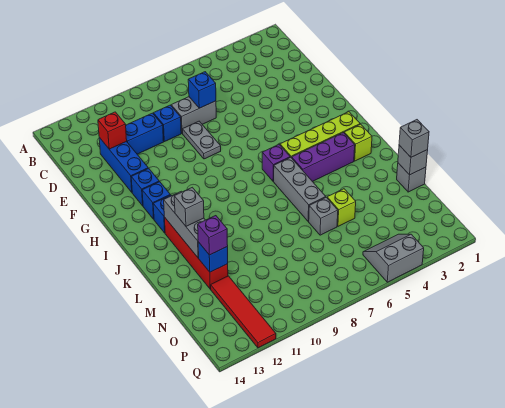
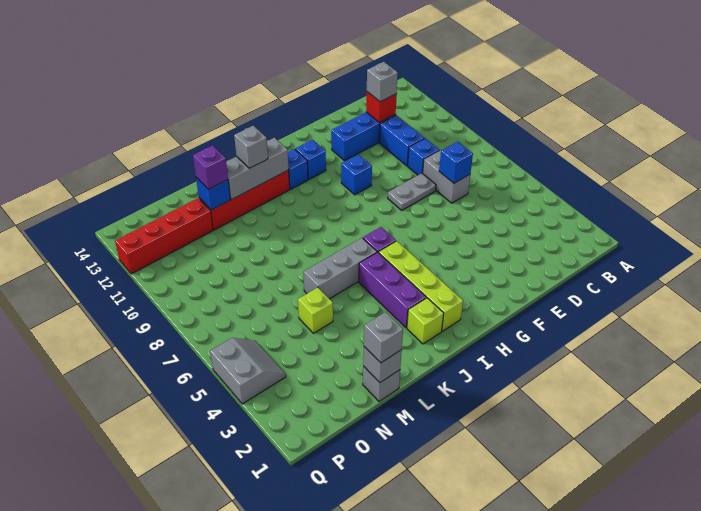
blue brick G12 level 1 -> blue brick G10 level 1
grey brick M6 level 1 -> grey brick D12 level 3
red tile N12:Q12 level 1 -> red brick N12:Q12 level 1

